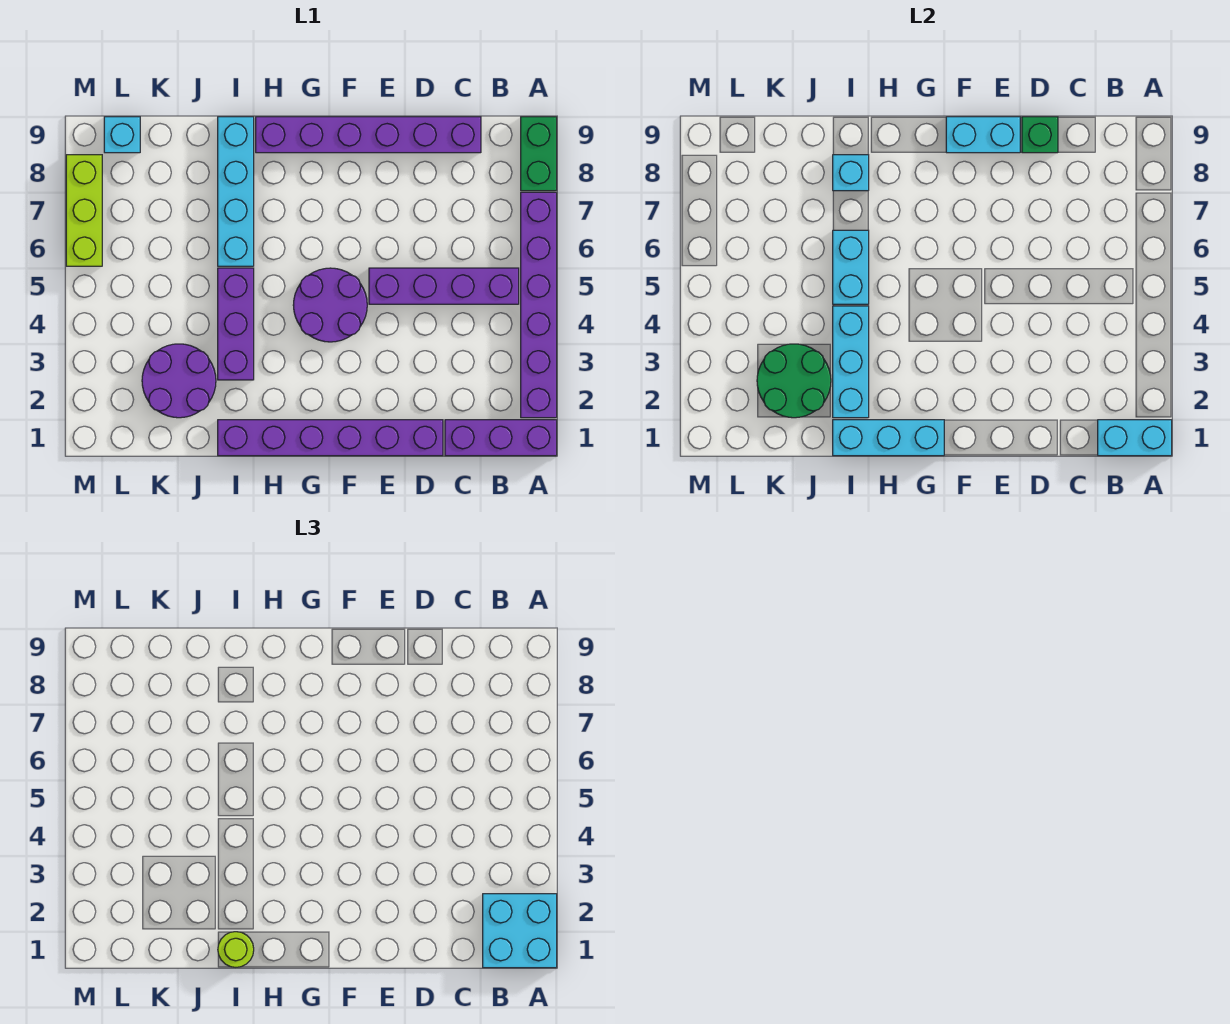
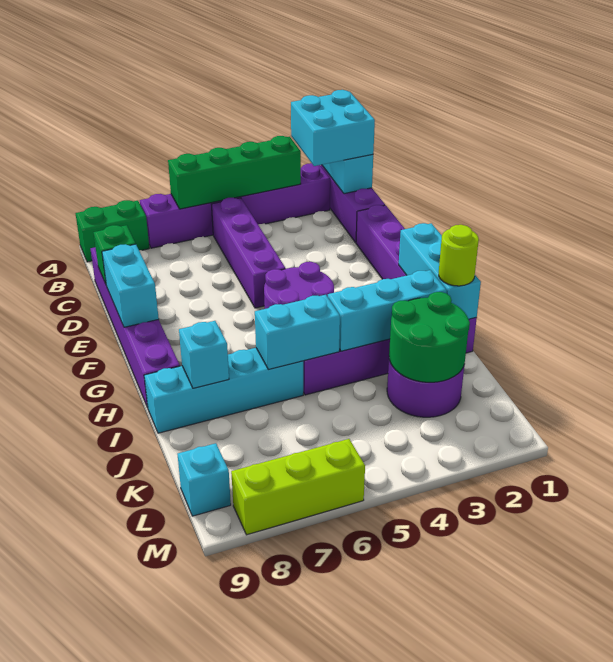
none -> green brick A3:A6 level 2

